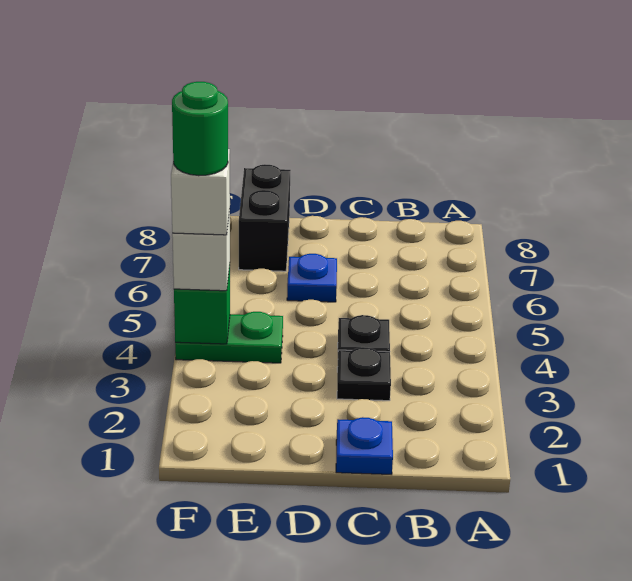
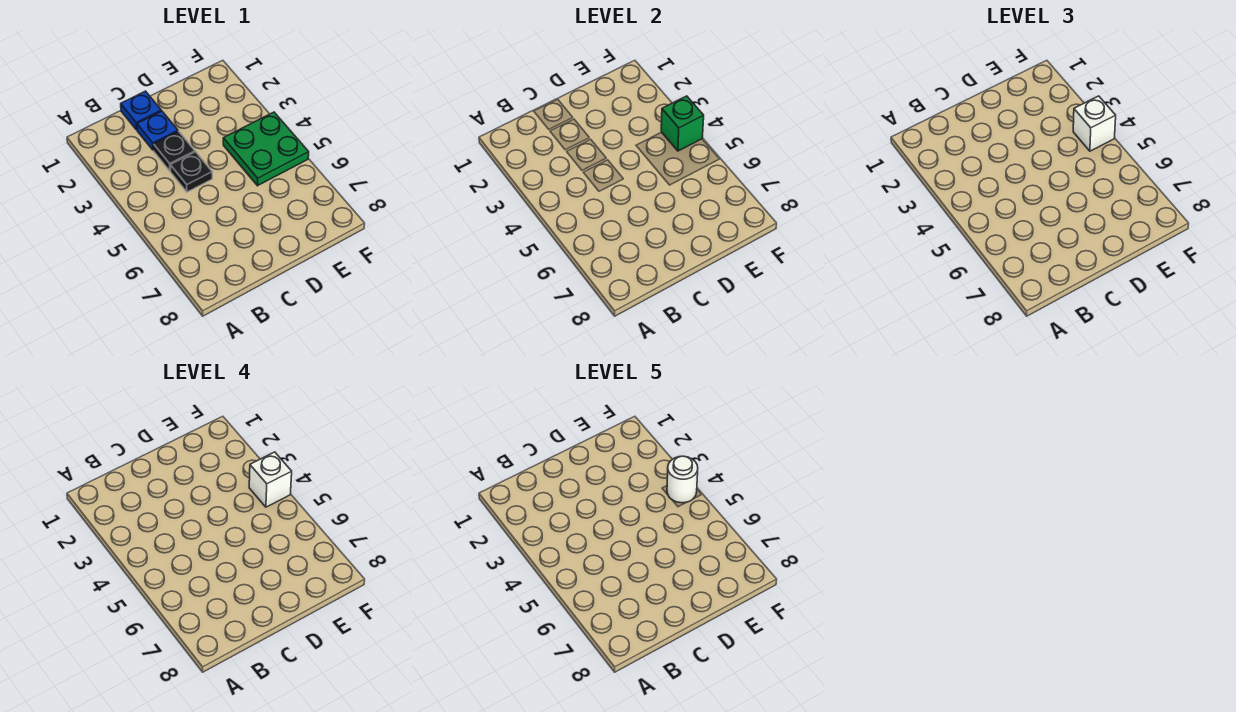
blue plate D6 level 1 -> blue plate C2 level 1
green plate E4:F4 level 1 -> green plate E4:F5 level 1
black brick E7:E8 level 1 -> none
green round brick F4 level 5 -> white round brick F4 level 5

